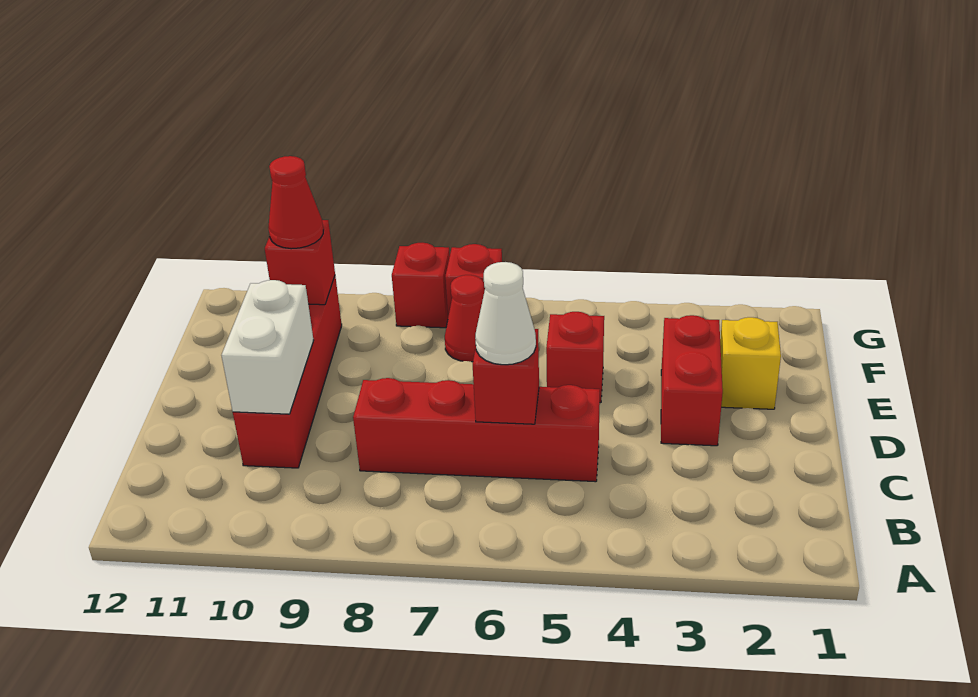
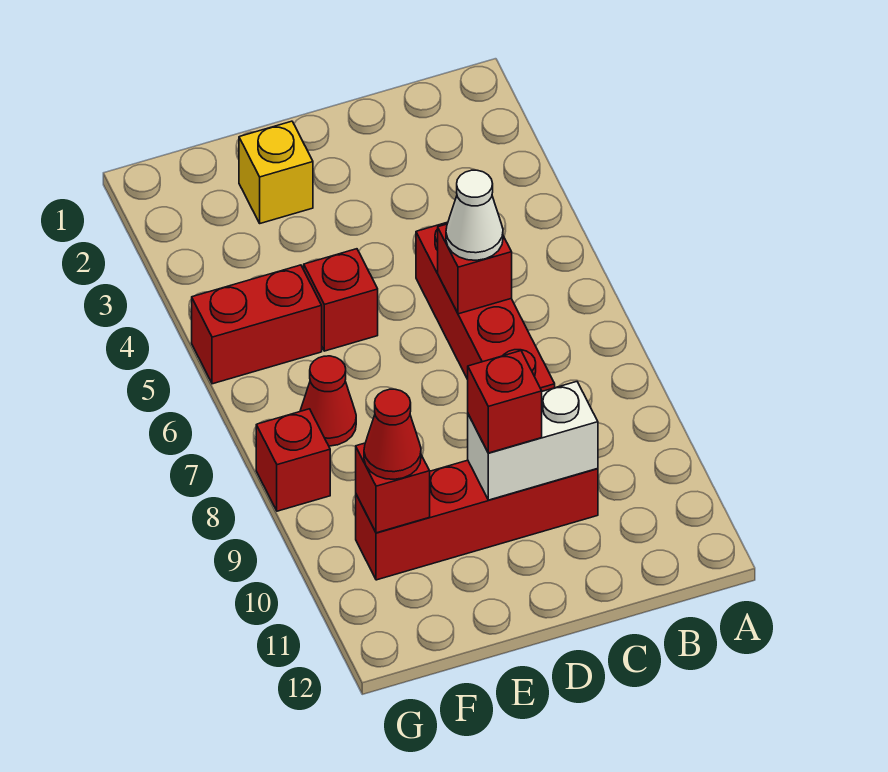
red brick D3:E3 level 1 -> red brick F5:G5 level 1
red brick G7 level 1 -> red brick D10 level 3

